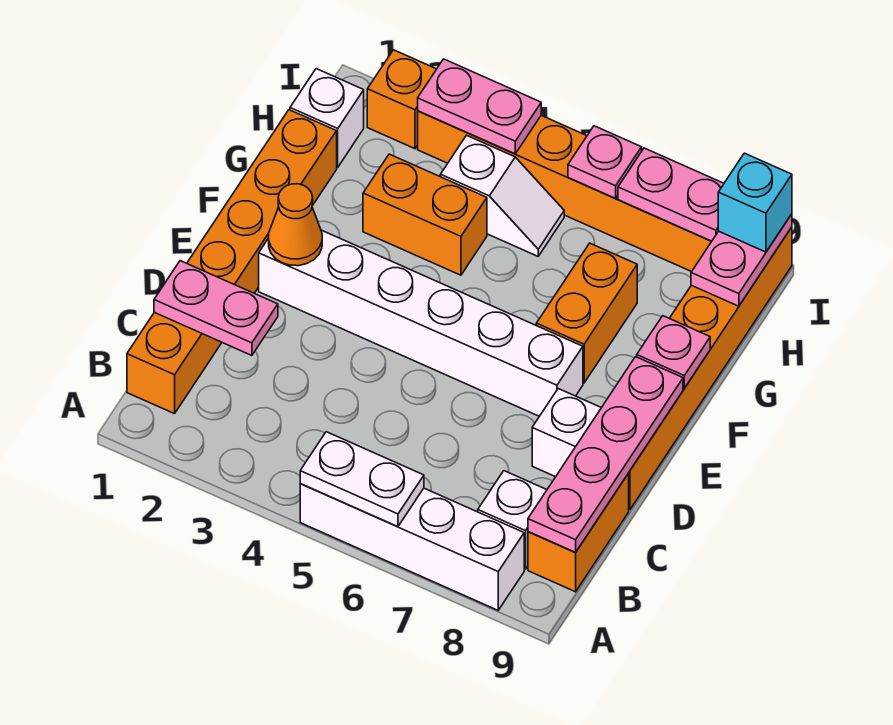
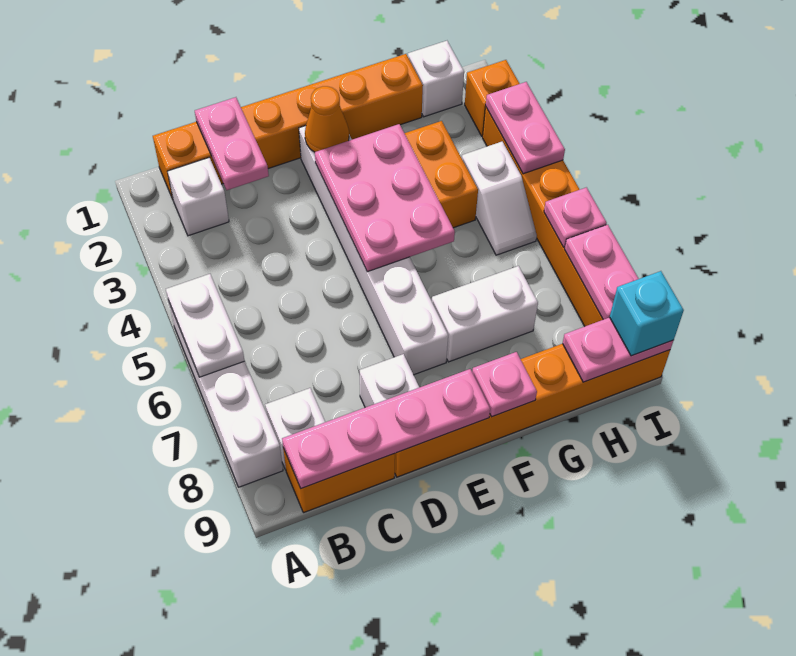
none -> white brick B2 level 1
none -> pink plate E3:F5 level 2
orange brick F7:G7 level 1 -> white brick F7:G7 level 1

